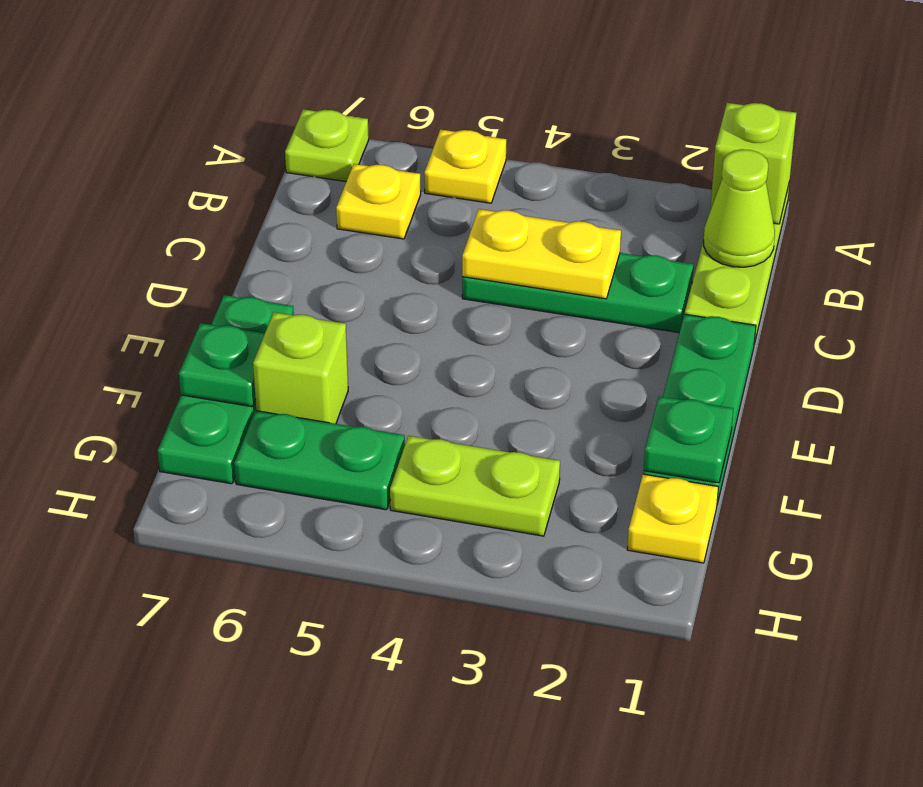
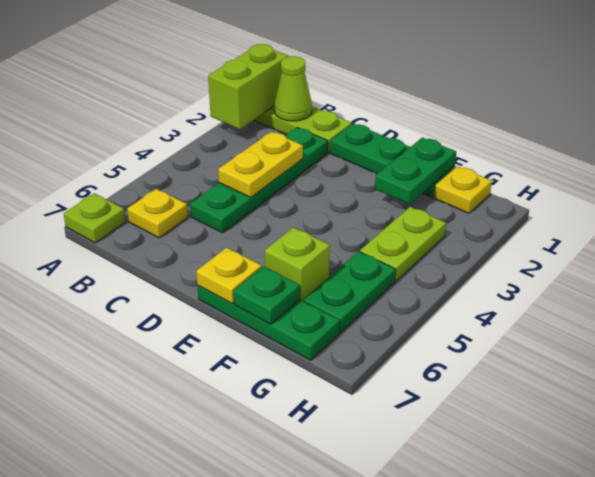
lime brick A1 level 2 -> lime brick A1:A2 level 2
yellow plate A5 level 1 -> yellow plate E7 level 2
green plate C2:C4 level 1 -> green plate C2:C5 level 1
green plate F1 level 2 -> green plate F1:F2 level 2

